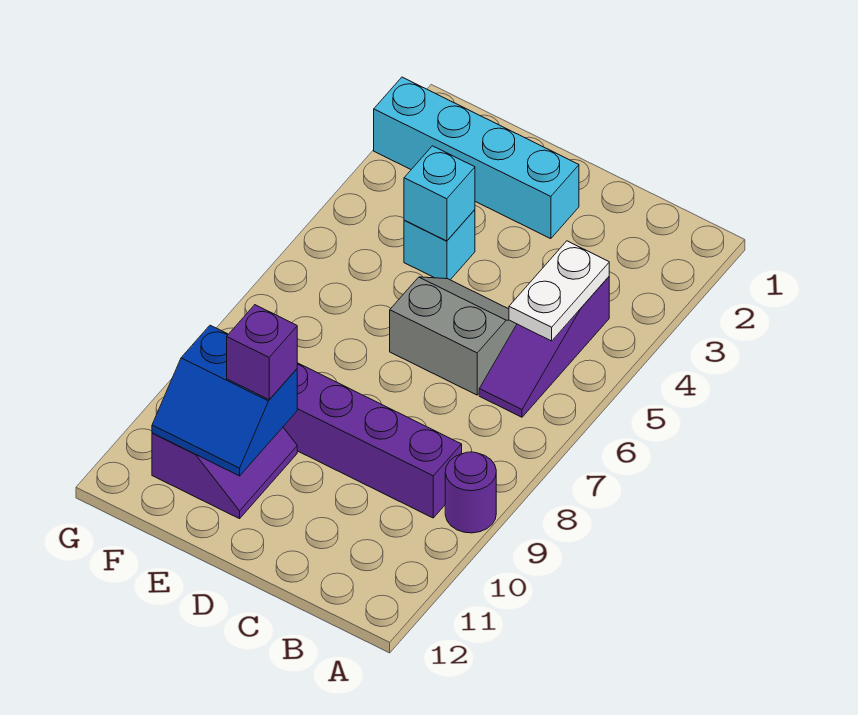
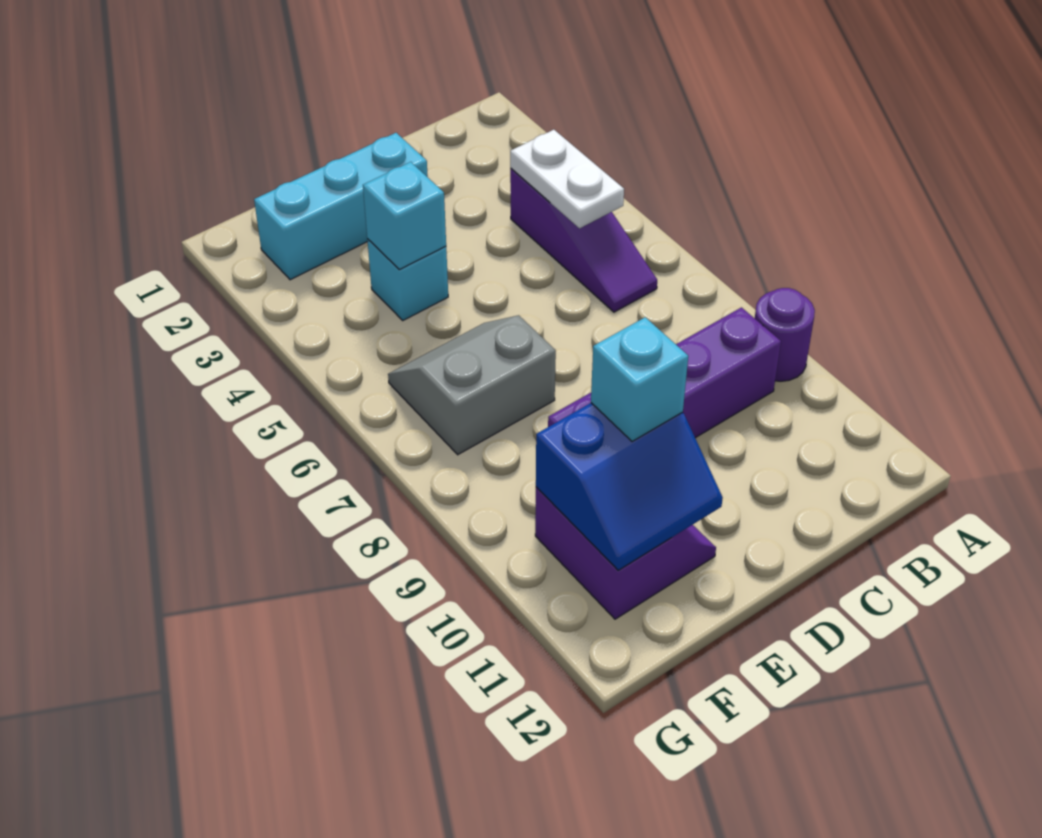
grey slope C5:D6 level 1 top 6 -> grey slope E6:F7 level 1 top 7
cyan brick D2:G2 level 1 -> cyan brick D2:F2 level 1
purple brick E10 level 3 -> cyan brick E10 level 3

